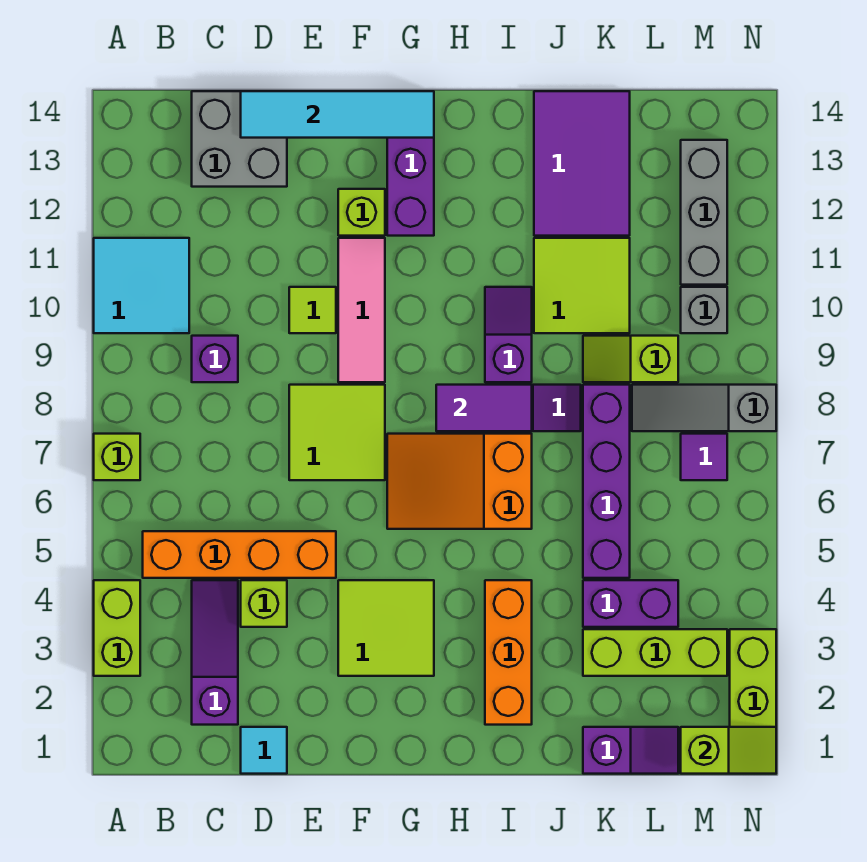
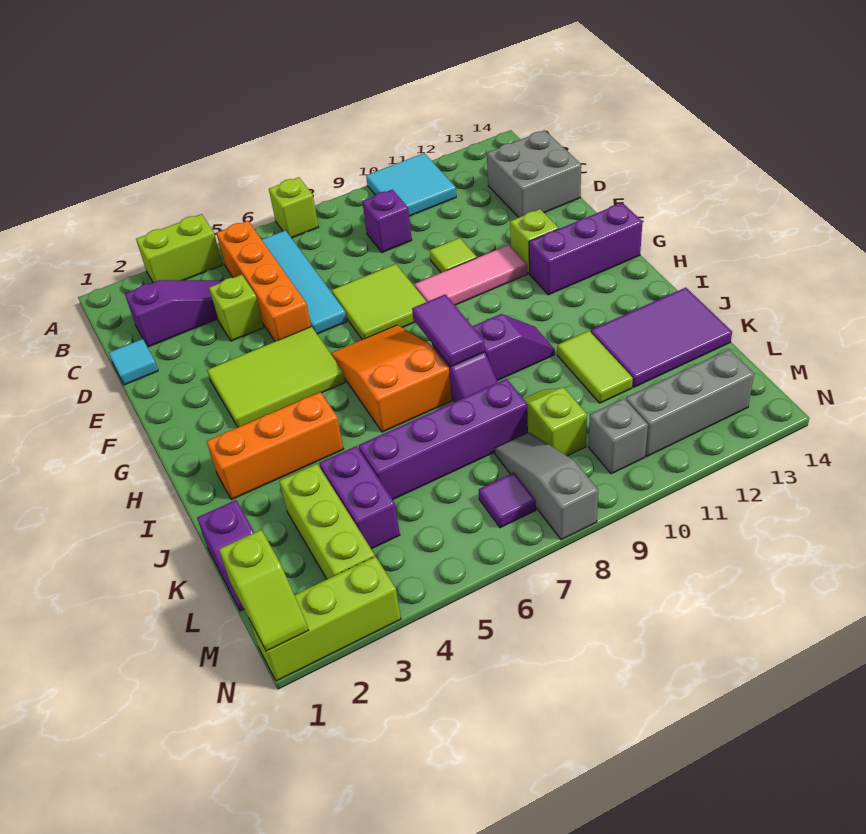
cyan tile D14:G14 level 2 -> cyan tile B6:E6 level 1
lime tile F3:G4 level 1 -> lime tile F3:G5 level 1
lime tile J10:K11 level 1 -> lime tile J11:K11 level 1

